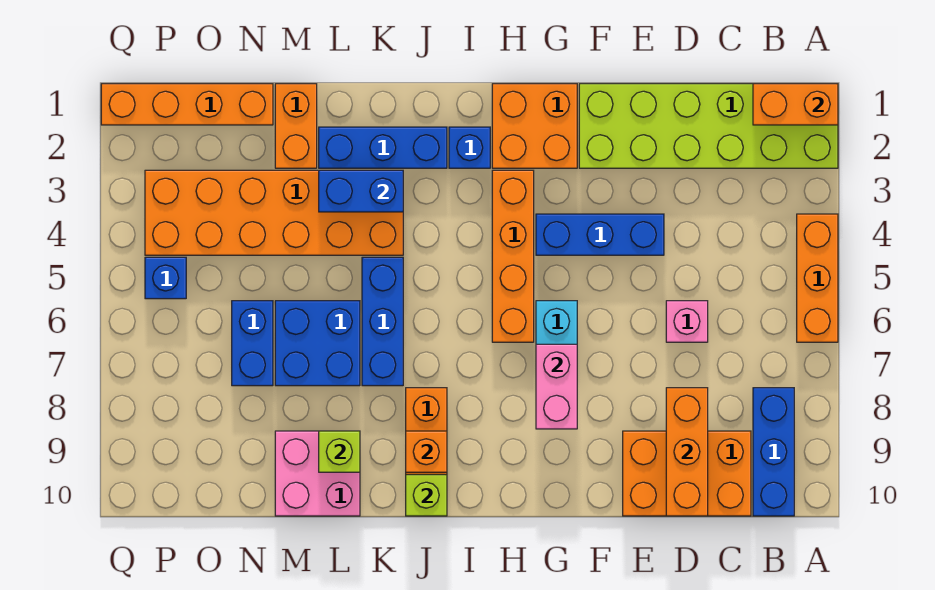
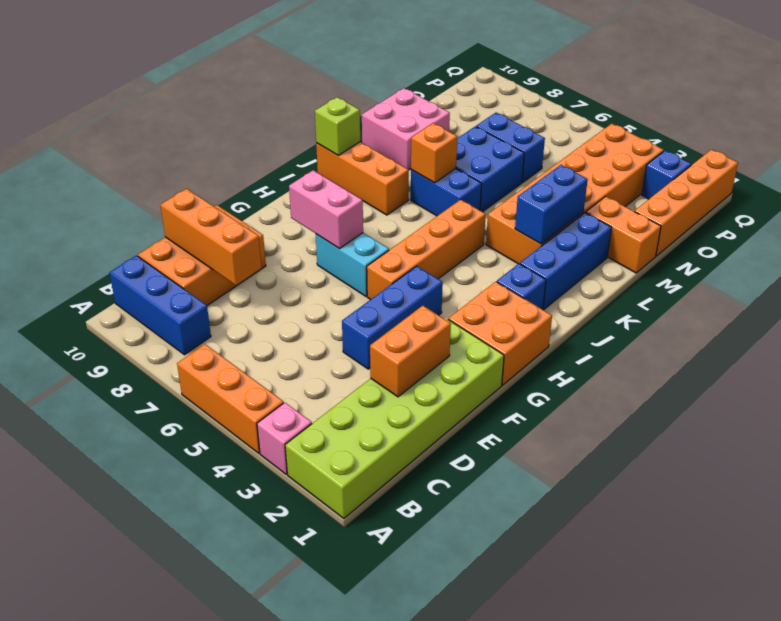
orange brick A1:B1 level 2 -> orange brick D2:E2 level 2
pink brick D6 level 1 -> pink brick A3 level 1
orange brick H3:H6 level 1 -> orange brick G5:J5 level 1
orange brick J9 level 2 -> orange brick K7 level 2
blue brick K5:K7 level 1 -> blue brick K6:K7 level 1
lime brick L9 level 2 -> none
blue brick P5 level 1 -> blue brick P2 level 1

